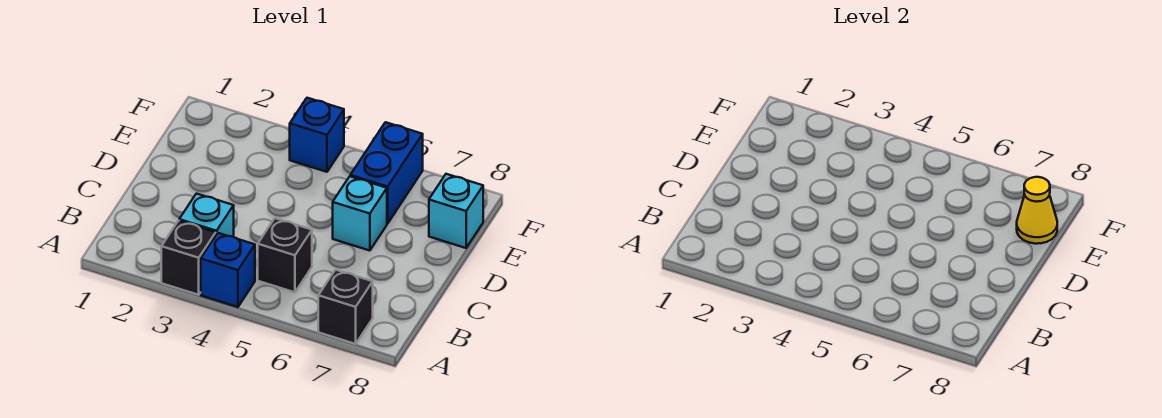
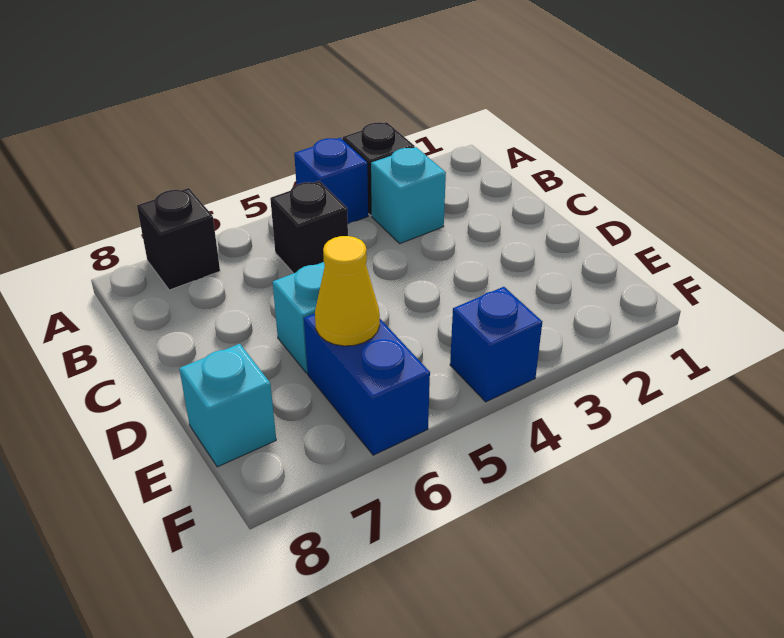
yellow cone E8 level 2 -> yellow cone E6 level 2

